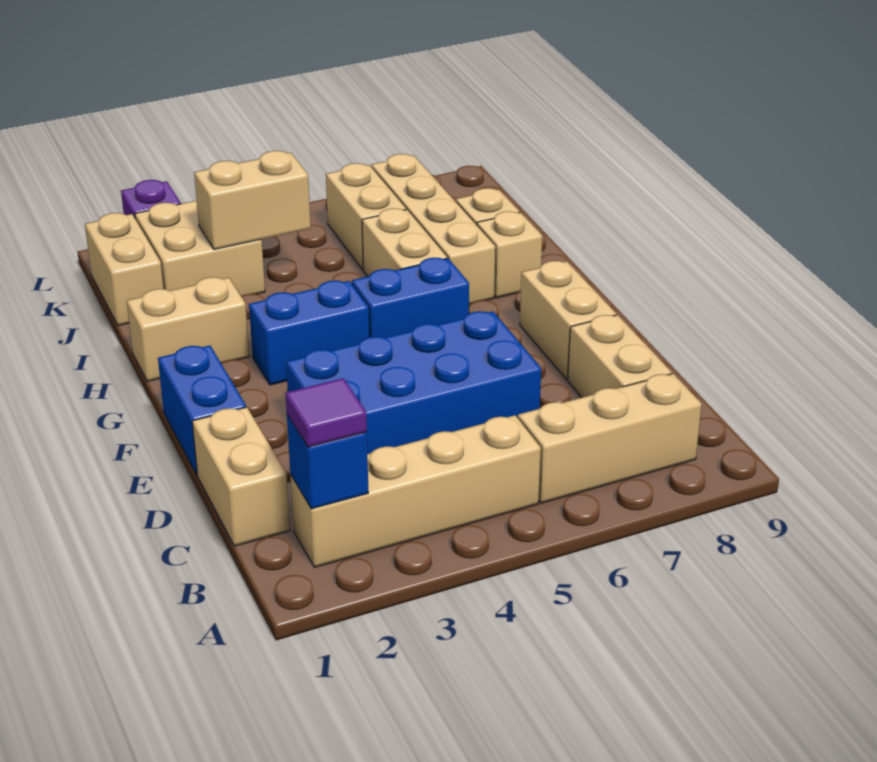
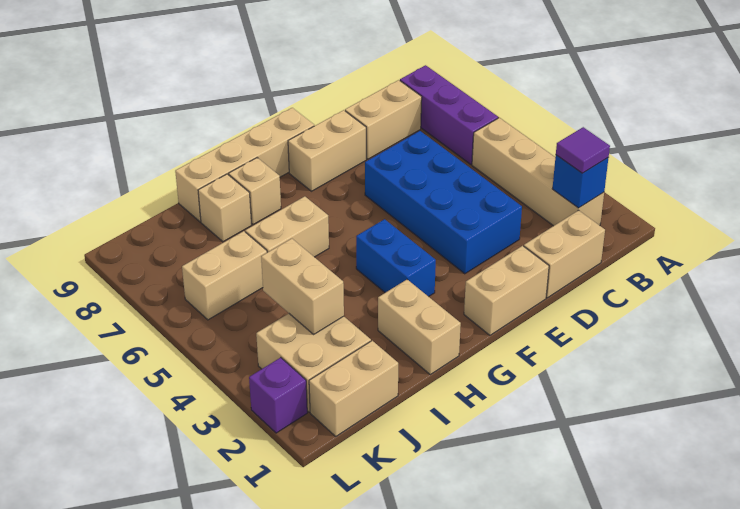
tan brick B6:B8 level 1 -> purple brick B6:B8 level 1
blue brick E1:F1 level 1 -> tan brick E1:F1 level 1
blue brick G5:G6 level 1 -> none
tan brick H7:K7 level 1 -> tan brick F9:I9 level 1

